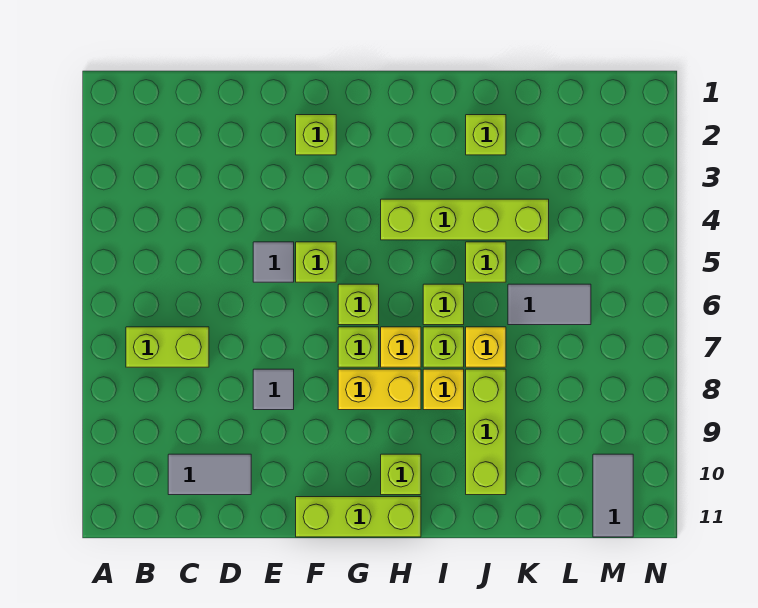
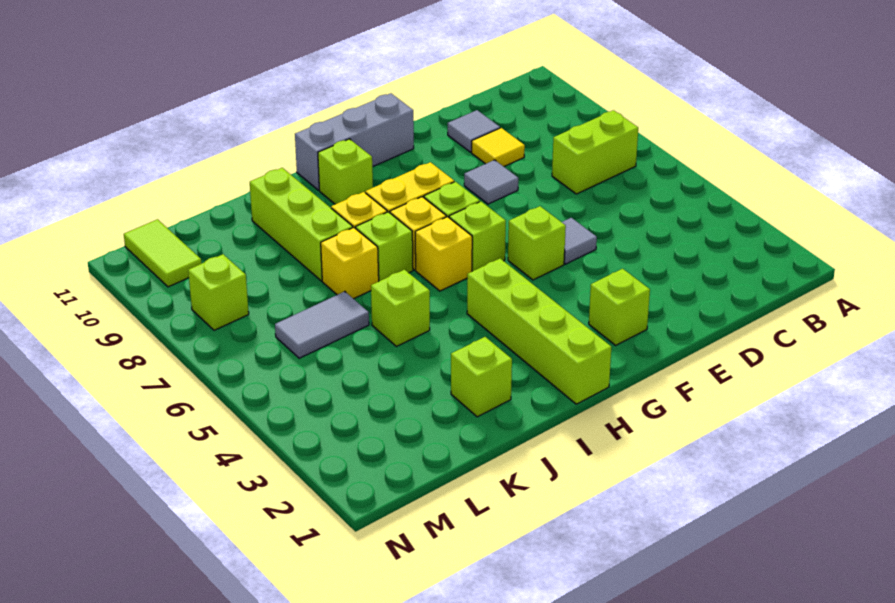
grey tile C10:D10 level 1 -> grey tile D10 level 1
none -> yellow tile D9 level 1
lime brick F11:H11 level 1 -> grey brick F11:H11 level 1
lime brick H4:K4 level 1 -> lime brick H1:H4 level 1
none -> yellow brick H6 level 1
lime brick I6 level 1 -> lime brick M8 level 1
grey tile M10:M11 level 1 -> lime tile M10:M11 level 1

